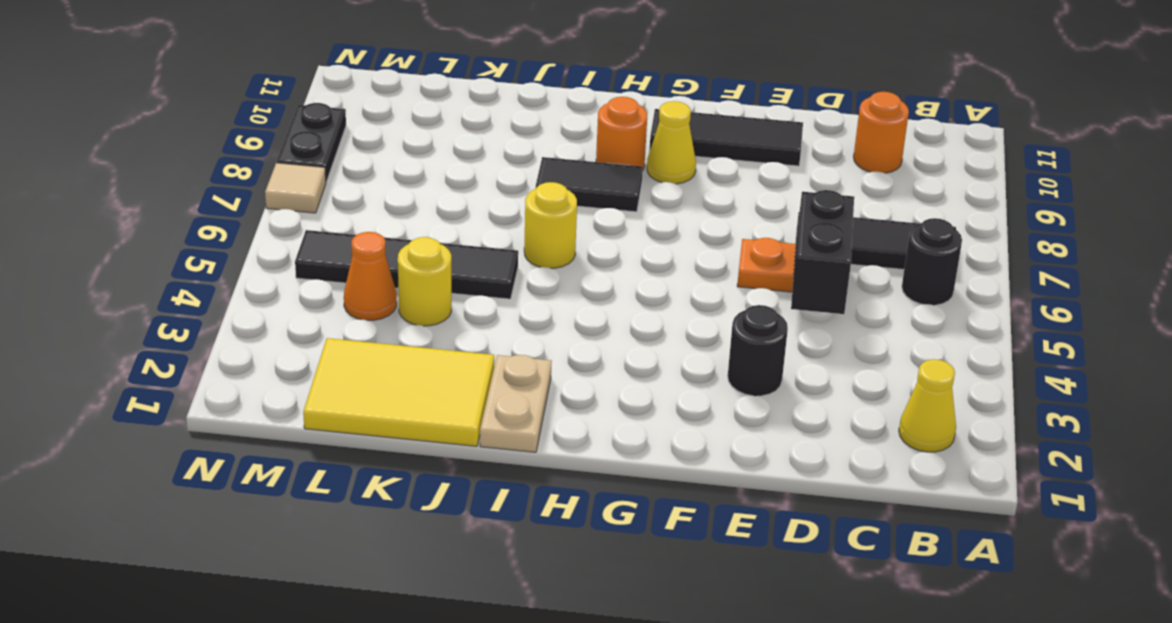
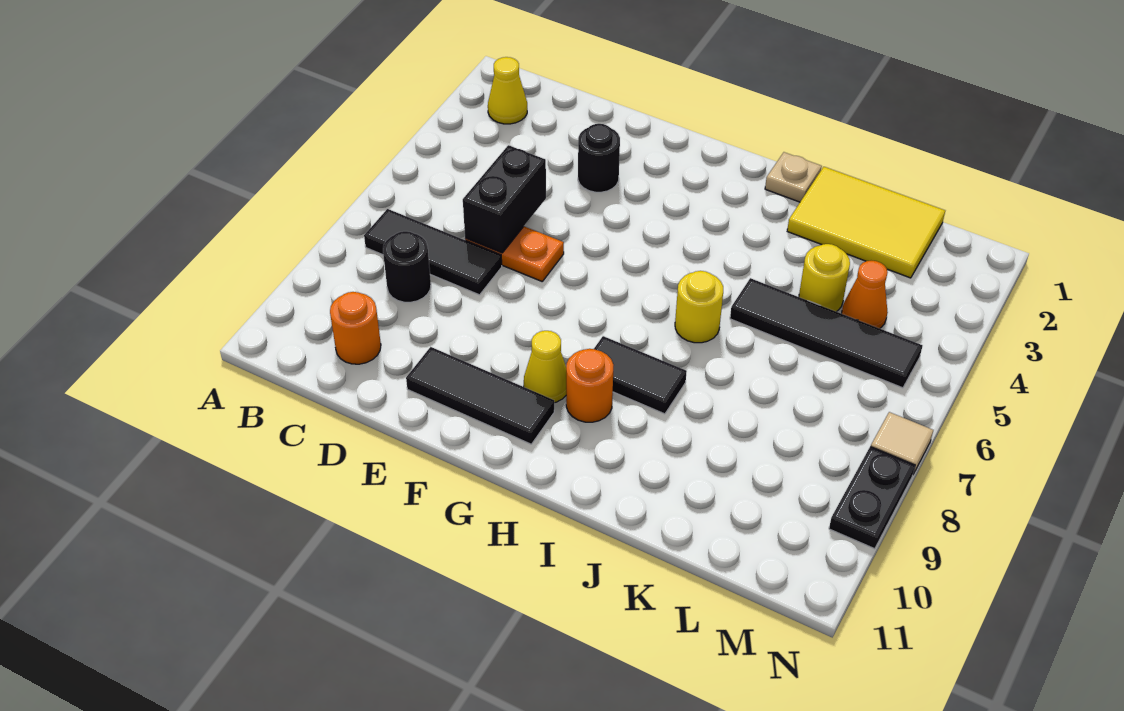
black round brick B6 level 1 -> black round brick C8 level 1
tan plate I1:I2 level 1 -> tan plate I1 level 1

